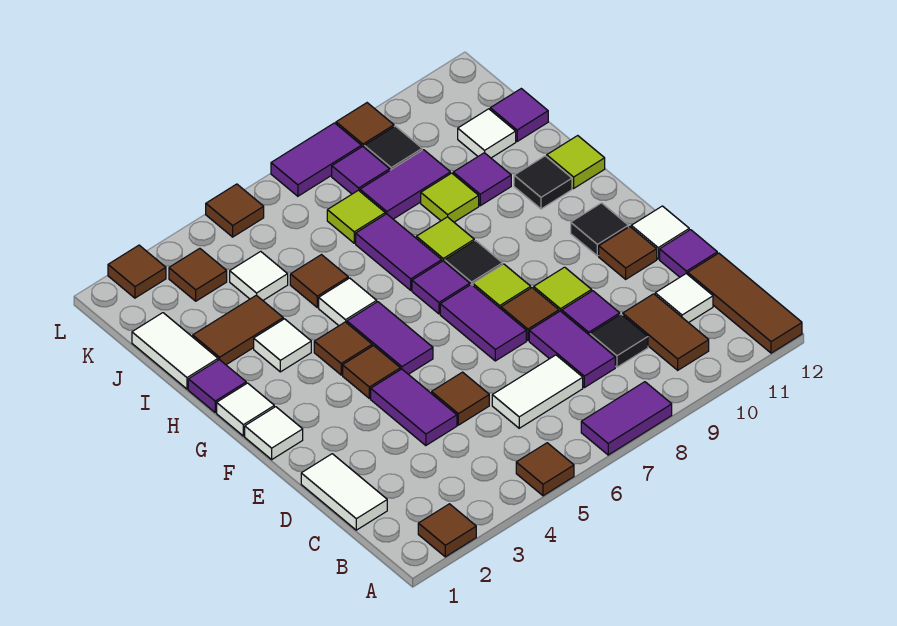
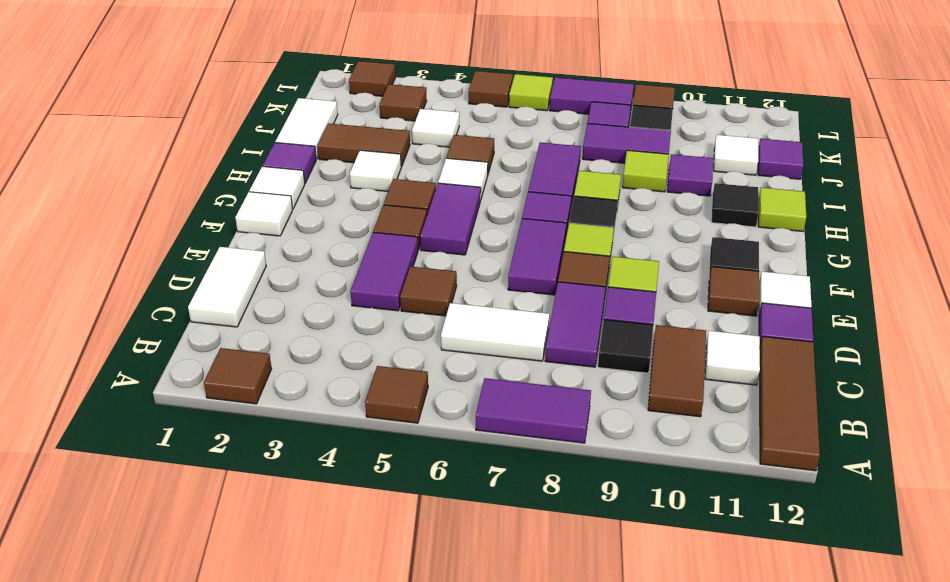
lime tile J7 level 1 -> lime tile L6 level 1

